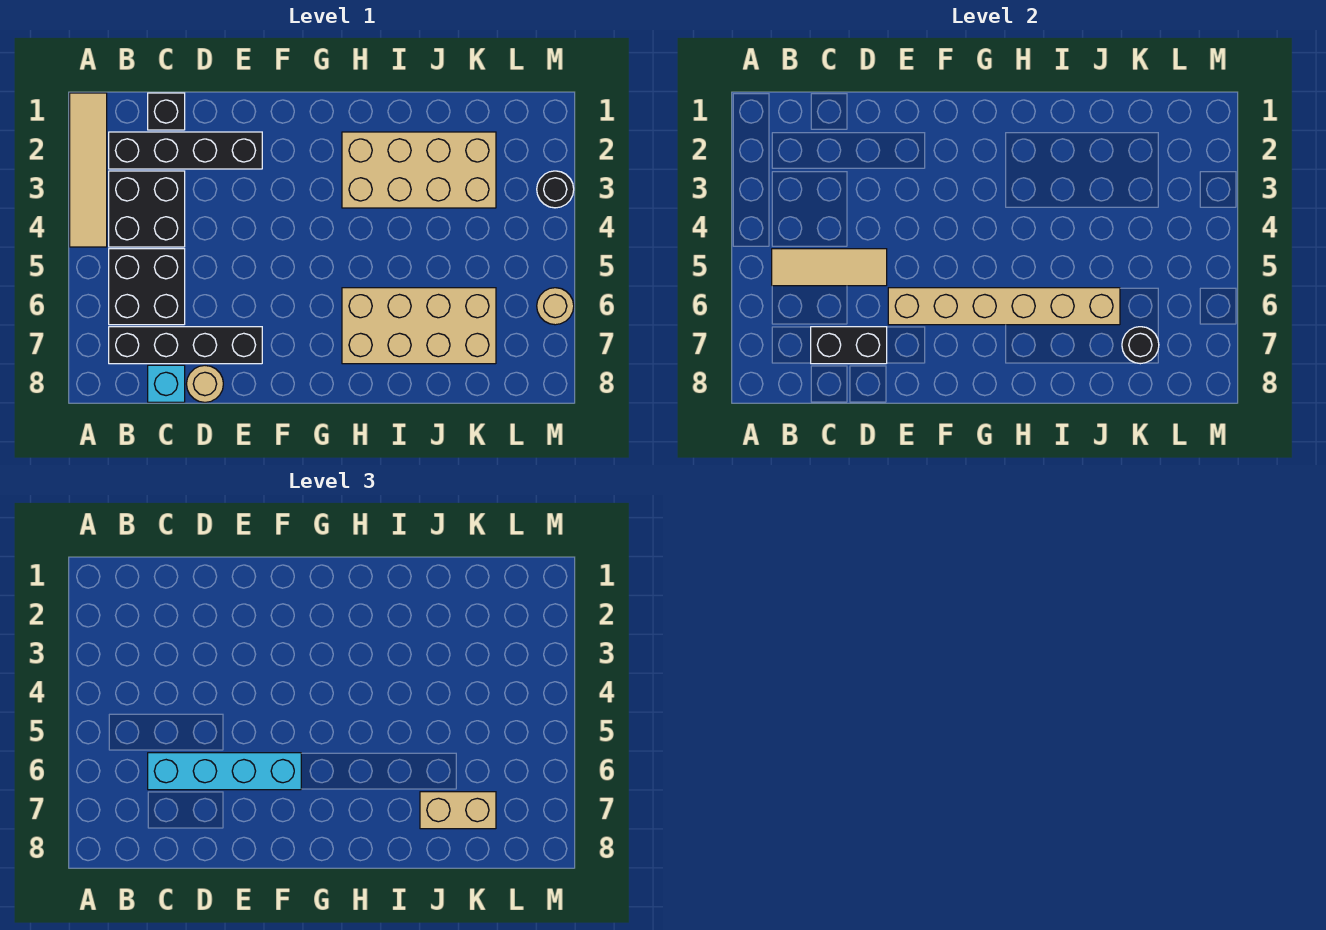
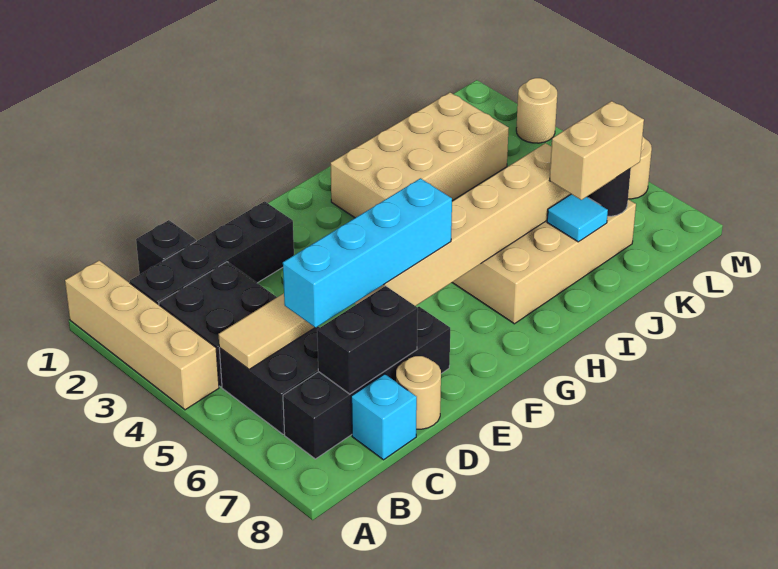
tan tile A1:A4 level 1 -> tan brick A1:A4 level 1
none -> cyan tile J7 level 2
black round brick M3 level 1 -> tan round brick M3 level 1

